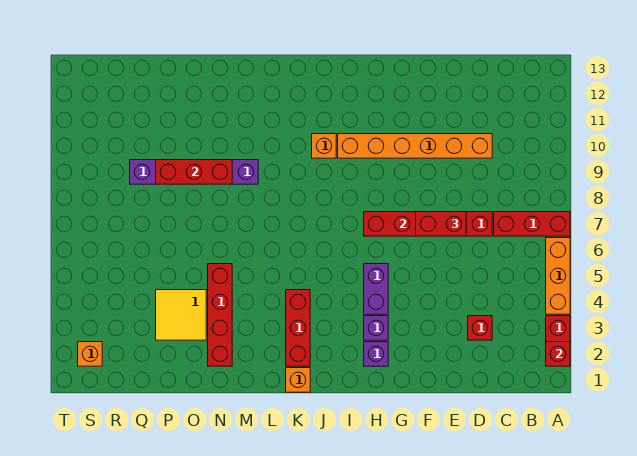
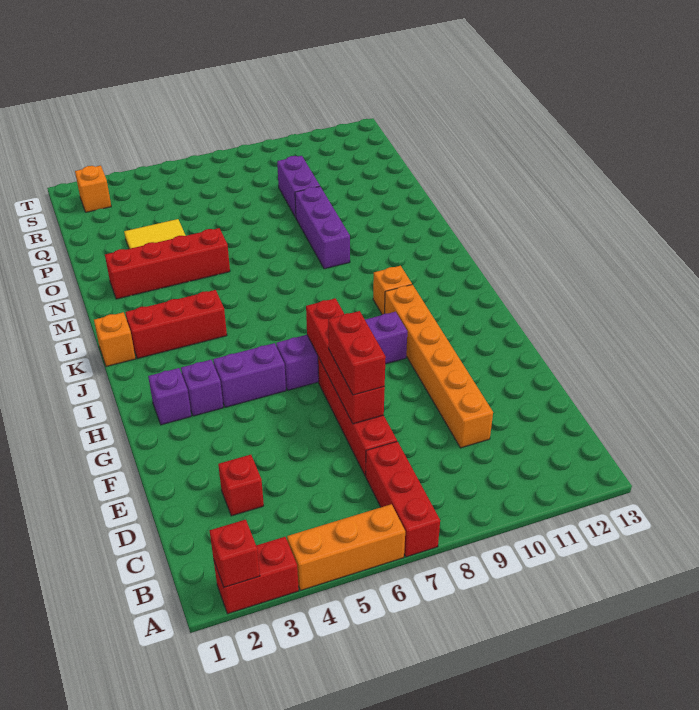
none -> purple brick H6:H9 level 1
red brick N9:P9 level 2 -> none

